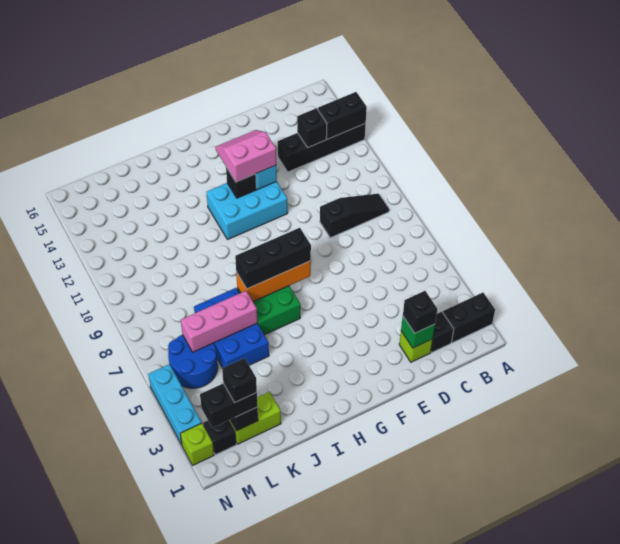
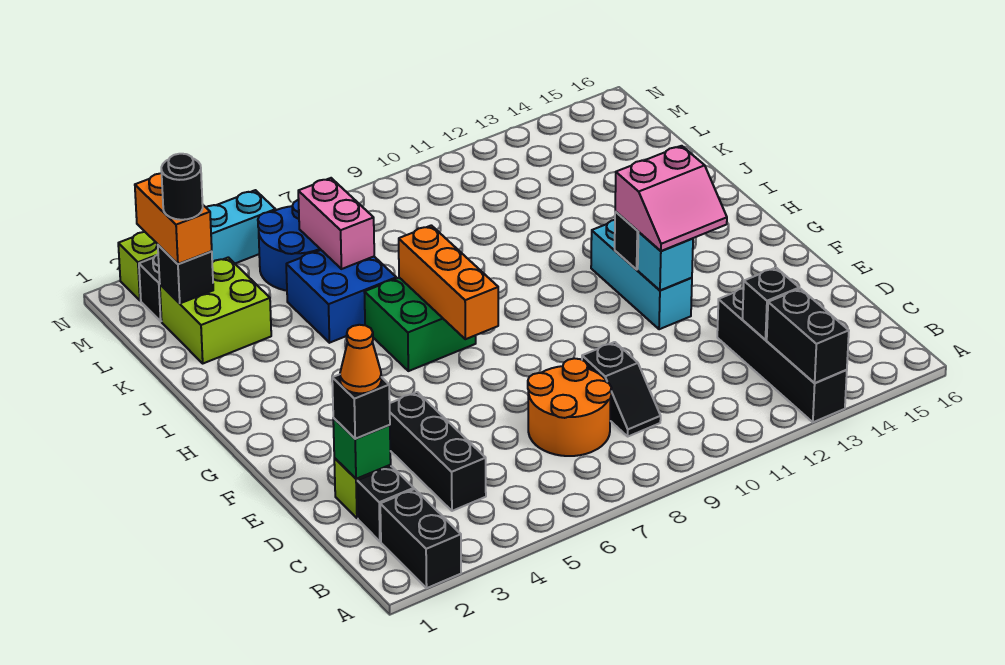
black slope B9:D9 level 1 top D -> black slope C9:D9 level 1 top D
none -> orange round brick C7:D8 level 1
none -> orange cone D2 level 4
cyan brick F11:H12 level 1 -> cyan brick F12:H12 level 1
pink slope F12:G13 level 3 top 12 -> pink slope F12:G13 level 3 top G
black brick G7:I7 level 3 -> black brick C4:E4 level 1
blue brick J5:K7 level 1 -> blue brick J5:K6 level 1
pink brick J6:L6 level 2 -> pink brick K6:L6 level 2
lime brick K2:L2 level 1 -> lime brick K2:L3 level 1
black brick L2:M2 level 3 -> orange brick L2:M2 level 3
black brick L2 level 4 -> black round brick L2 level 4

